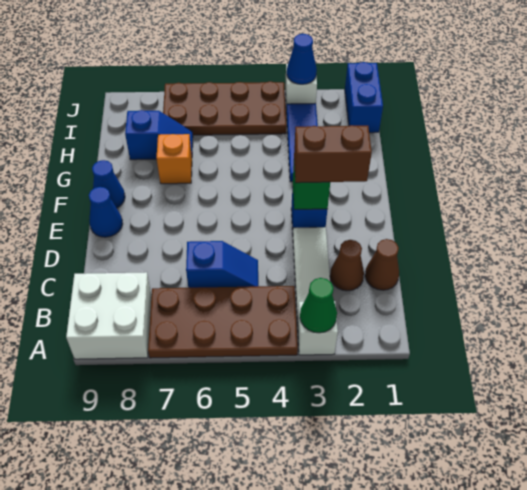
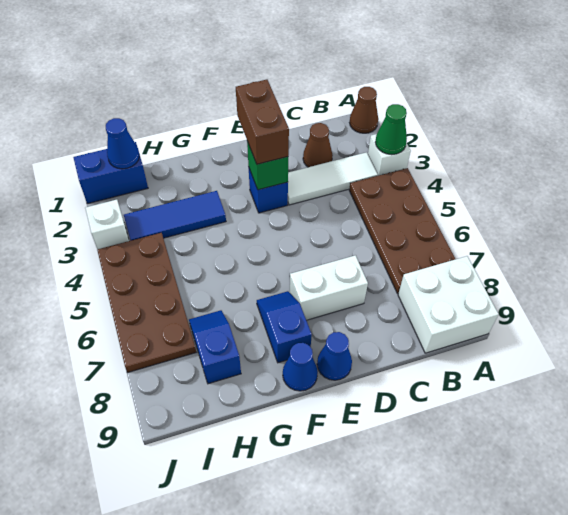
brown cone C1 level 1 -> brown cone A1 level 1
blue slope C5:C6 level 1 top 6 -> blue slope F7:F8 level 1 top 8
none -> white brick D7:E7 level 1
orange brick G7 level 1 -> none
blue cone J3 level 2 -> blue cone I1 level 2

